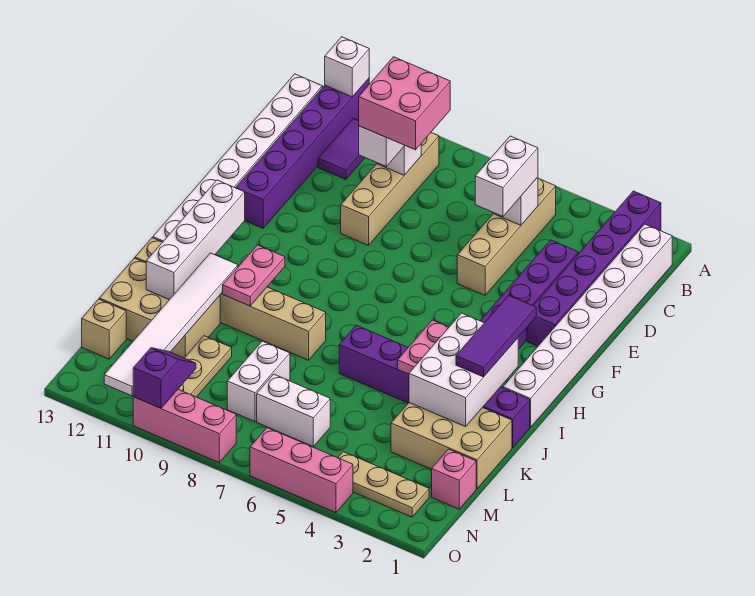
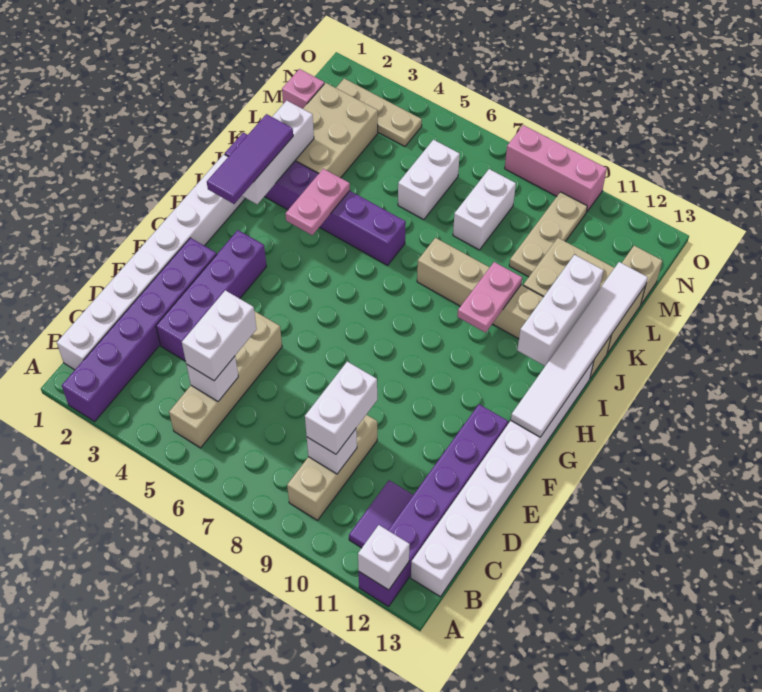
tan brick B9:E9 level 1 -> tan brick B9:D9 level 1
pink brick C8:D9 level 4 -> none
white brick H12:K12 level 2 -> white brick I12:K12 level 2
white brick I2:K3 level 2 -> white brick I2:K2 level 2
white tile J11:O11 level 2 -> white tile G13:L13 level 2
tan brick K1:L3 level 1 -> tan brick K2:M3 level 1
white brick M6:M7 level 1 -> white brick L6:M6 level 1
purple slope N10:O10 level 2 top O -> none
pink brick O4:O6 level 1 -> none

